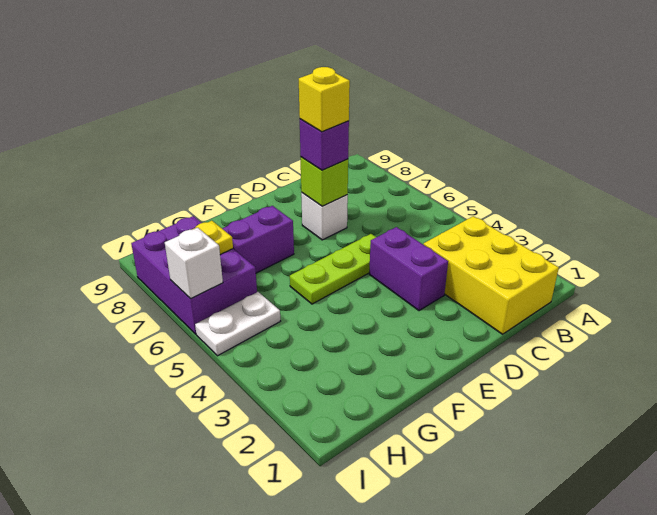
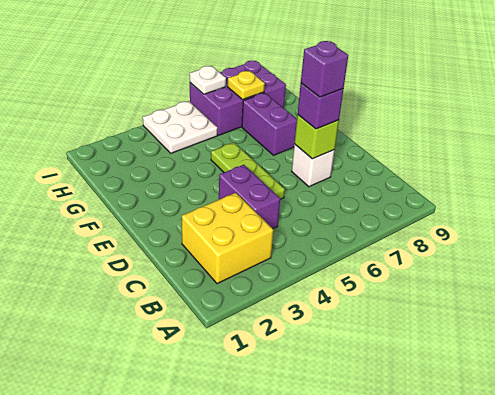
yellow brick B1:C3 level 1 -> yellow brick B2:C3 level 1
purple brick D3:D4 level 1 -> purple brick C4:D4 level 1
yellow brick D7 level 4 -> purple brick D7 level 4
white plate H5:I5 level 1 -> white plate H4:I5 level 1
white brick I6 level 2 -> white plate I6 level 2

